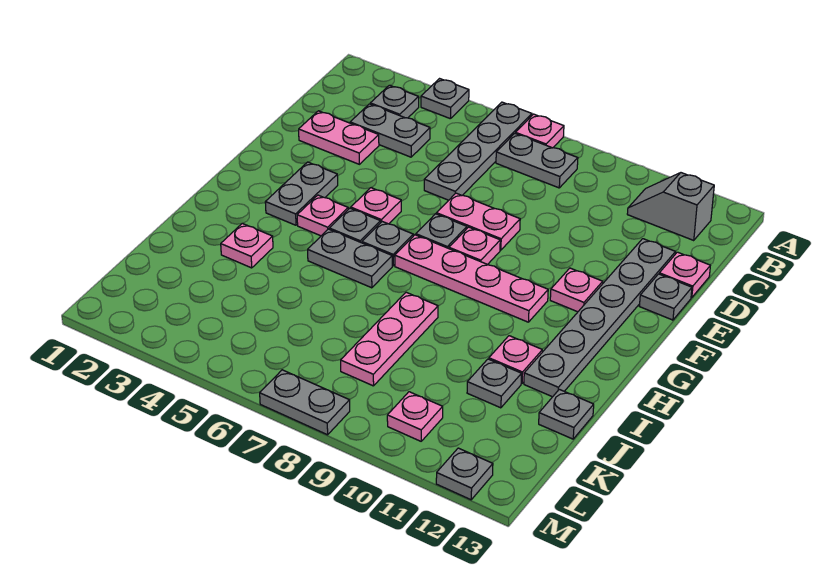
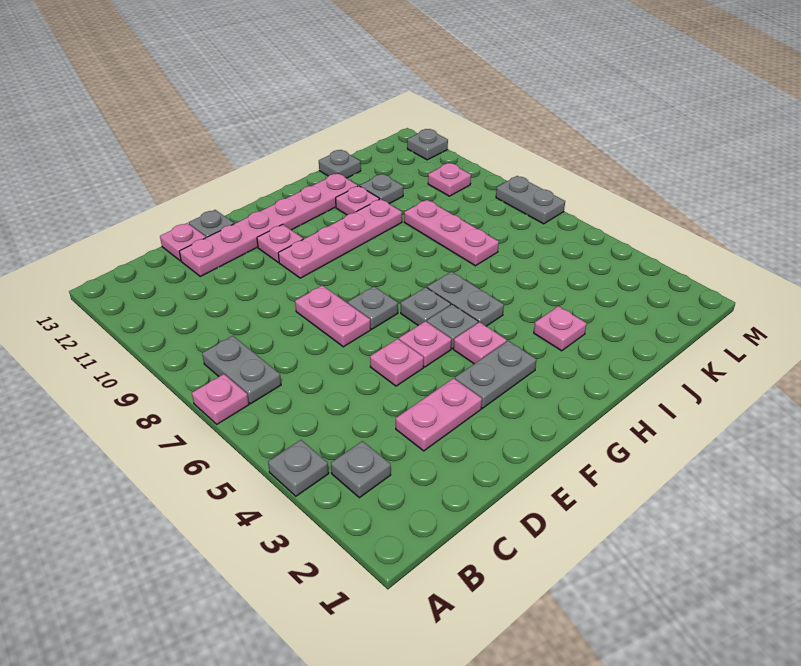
grey plate A6:D6 level 1 -> none
grey slope B11:B12 level 1 top 12 -> none
grey plate C3:C4 level 1 -> none
pink plate D2:D3 level 1 -> pink plate D3:E3 level 1
grey plate D12:I12 level 1 -> pink plate D12:I12 level 1
pink plate F8 level 1 -> pink plate E5 level 1
pink plate G7:G10 level 1 -> pink plate F10:I10 level 1
pink plate I8:K8 level 1 -> pink plate J7:J9 level 1

